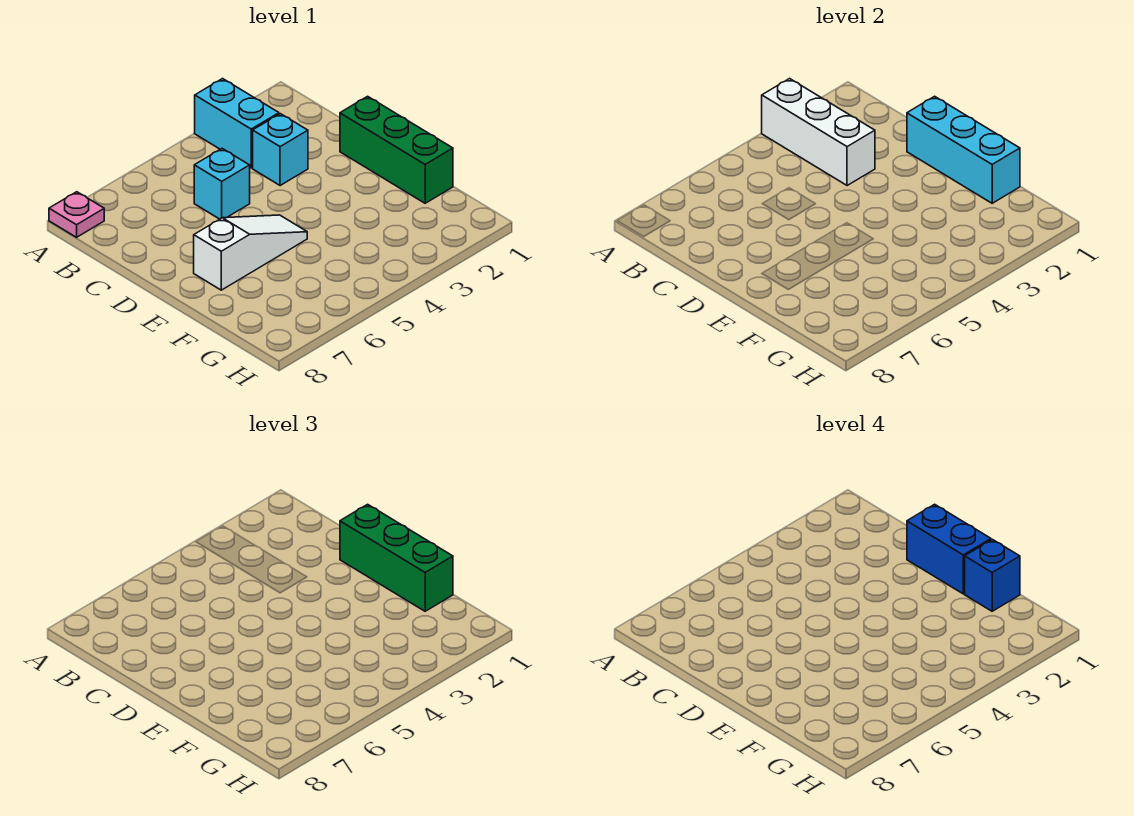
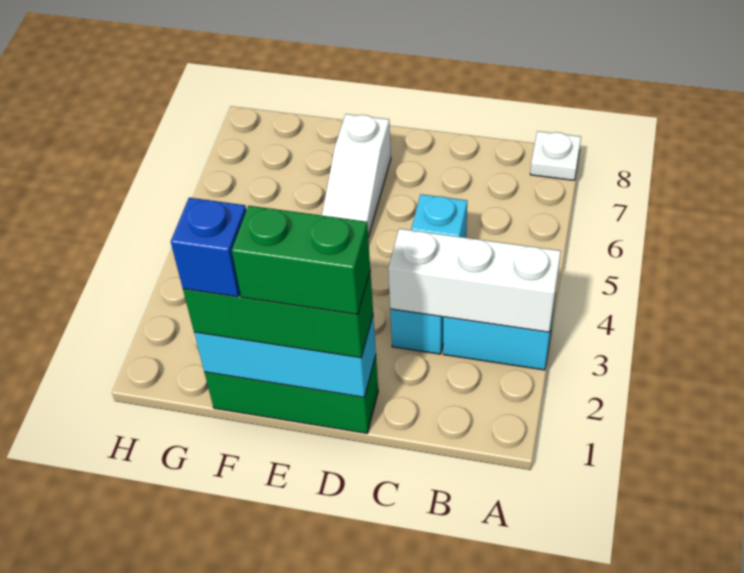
pink plate A8 level 1 -> white plate A8 level 1
blue brick D1:E1 level 4 -> green brick D1:E1 level 4

